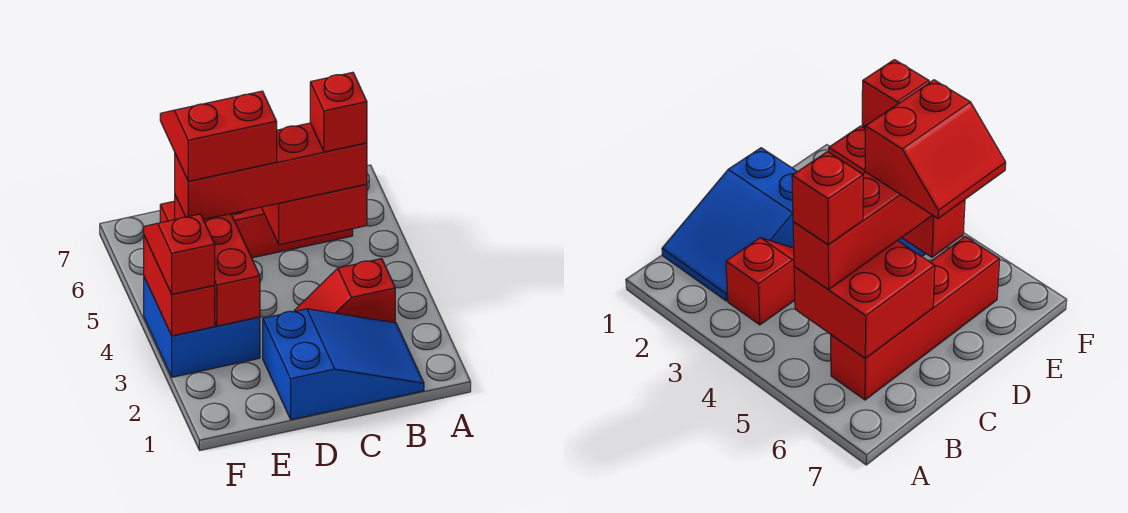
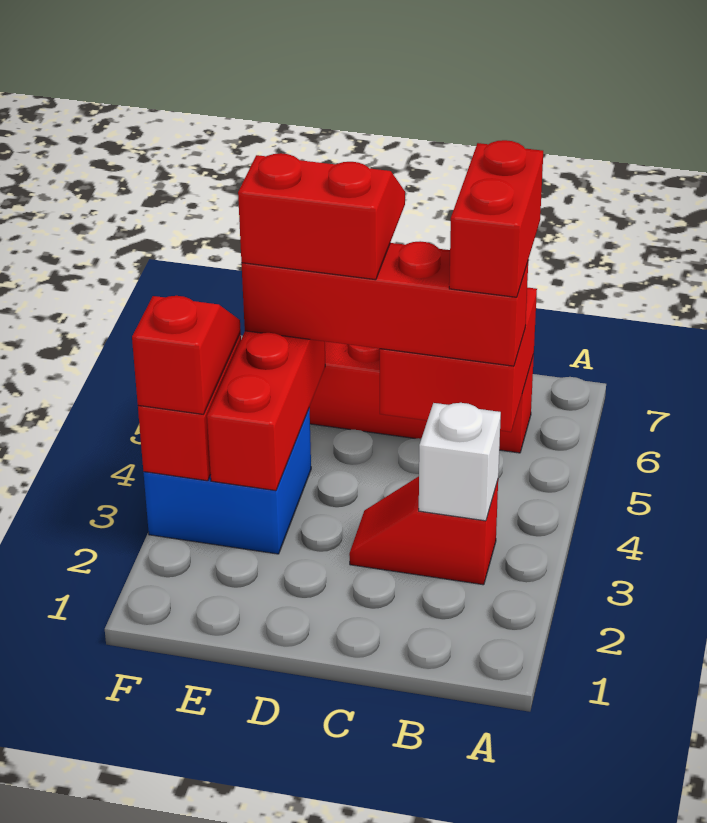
blue slope B1:D2 level 1 top D -> none
none -> white brick B3 level 2
red brick B5 level 4 -> red brick B5:B6 level 4

